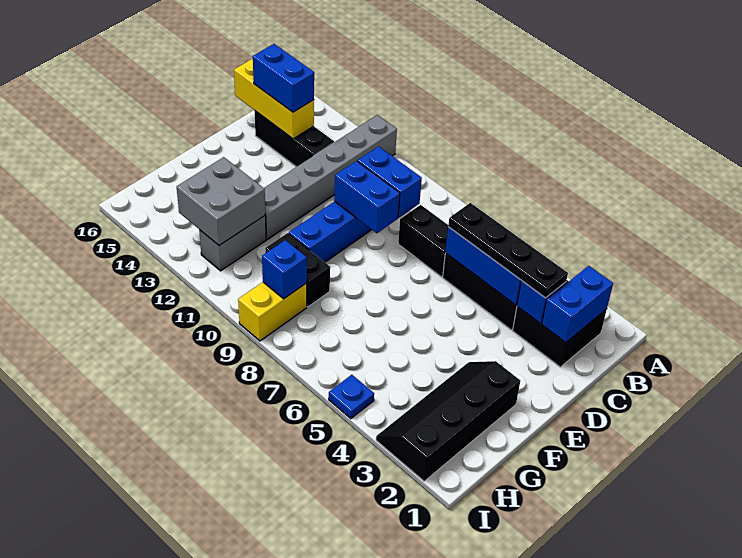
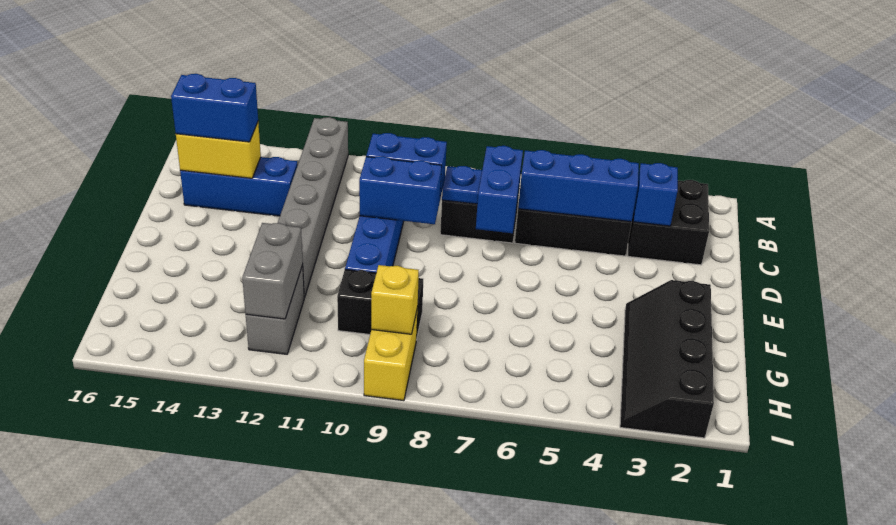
blue brick B2:C2 level 2 -> blue brick C7:D7 level 2
black plate C3:C6 level 3 -> none
black brick C13:C15 level 1 -> blue brick C13:C15 level 1
yellow brick C14:C16 level 2 -> yellow brick C14:C15 level 2
grey brick G12:H13 level 2 -> grey brick G12:H12 level 2
blue brick H9 level 2 -> yellow brick H9 level 2
blue plate I5 level 1 -> blue plate C8 level 2

